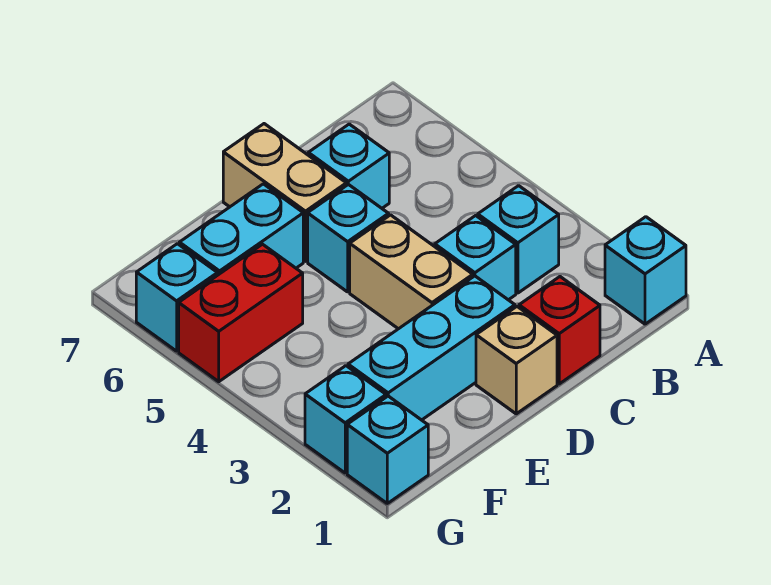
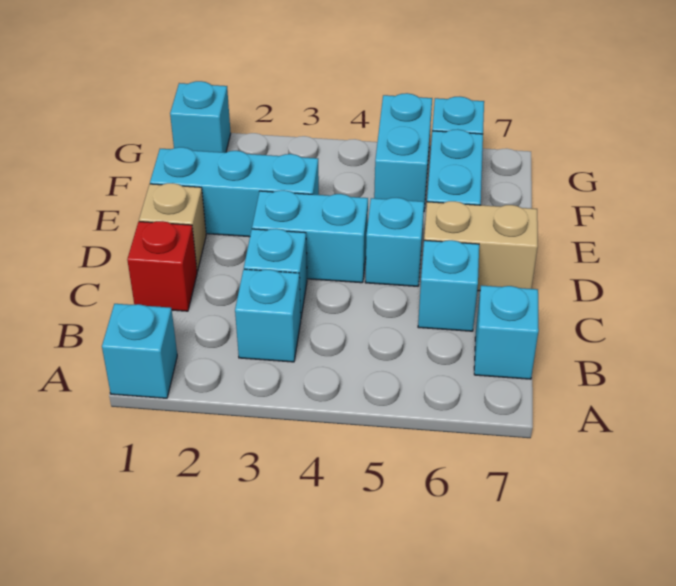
cyan brick D2:F2 level 1 -> cyan brick E1:E3 level 1
tan brick D3:D4 level 1 -> cyan brick D3:D4 level 1
red brick F5:G5 level 1 -> cyan brick F5:G5 level 1
cyan brick G2 level 1 -> cyan brick B7 level 1

